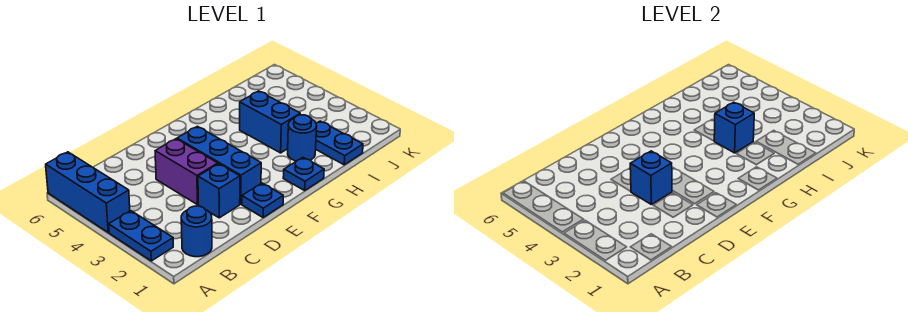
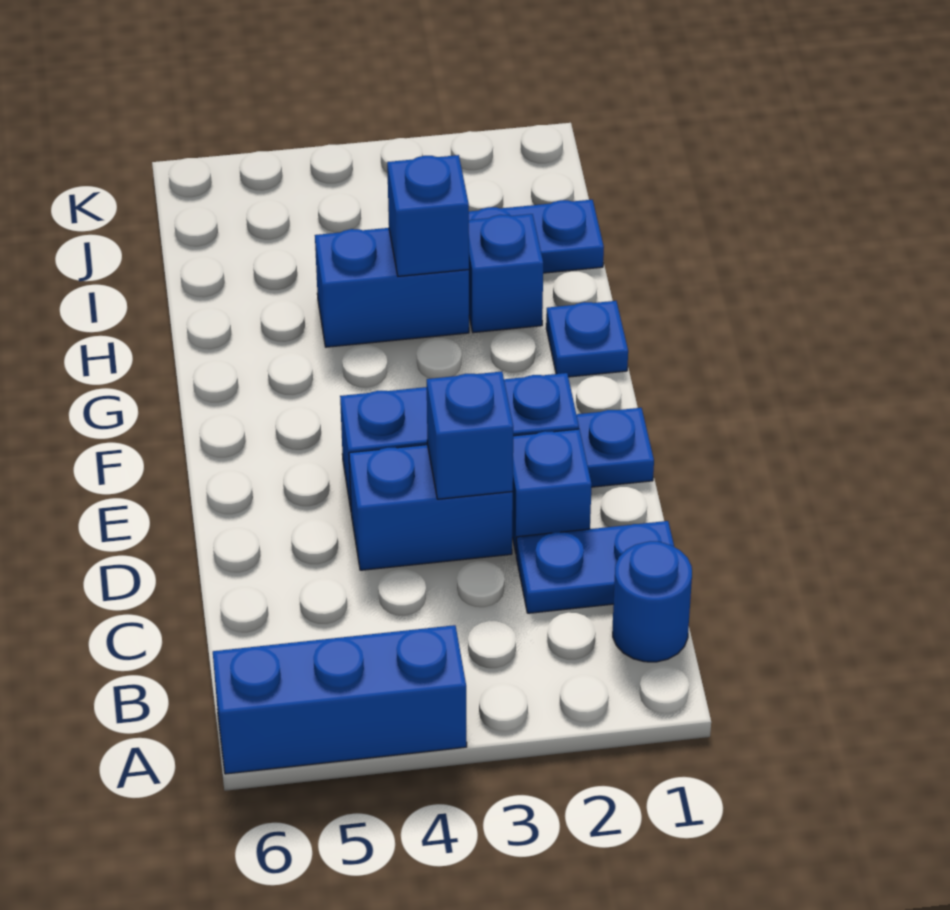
blue plate A2:A3 level 1 -> blue plate C1:C2 level 1
purple brick D3:D4 level 1 -> blue brick D3:D4 level 1
blue round brick H2 level 1 -> blue brick H2 level 1

